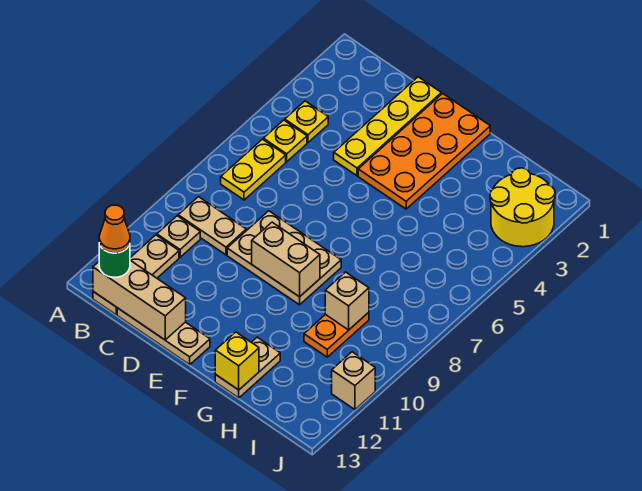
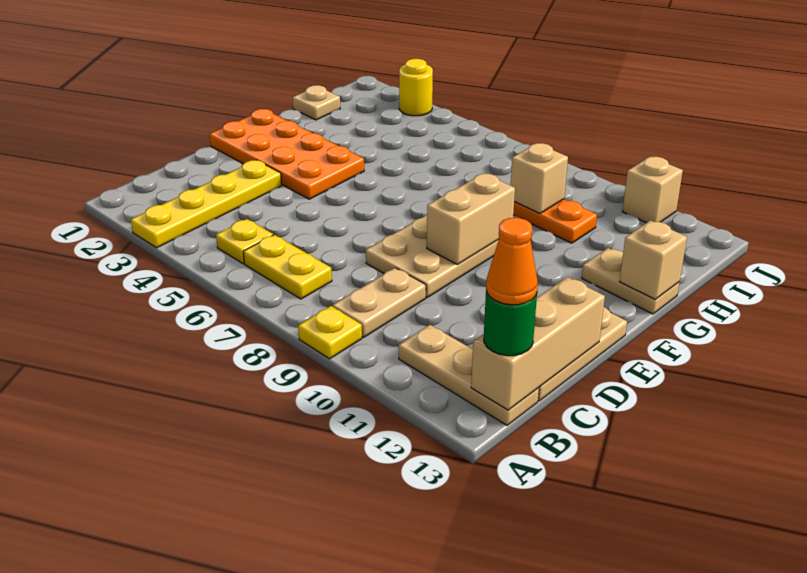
yellow plate B4 level 1 -> yellow plate A9 level 1
tan plate B10 level 1 -> tan plate H1 level 1
yellow plate D1:D4 level 1 -> yellow plate A3:D3 level 1
yellow brick G13 level 2 -> tan brick G13 level 2
yellow round brick I2:J3 level 1 -> yellow round brick J3 level 1

